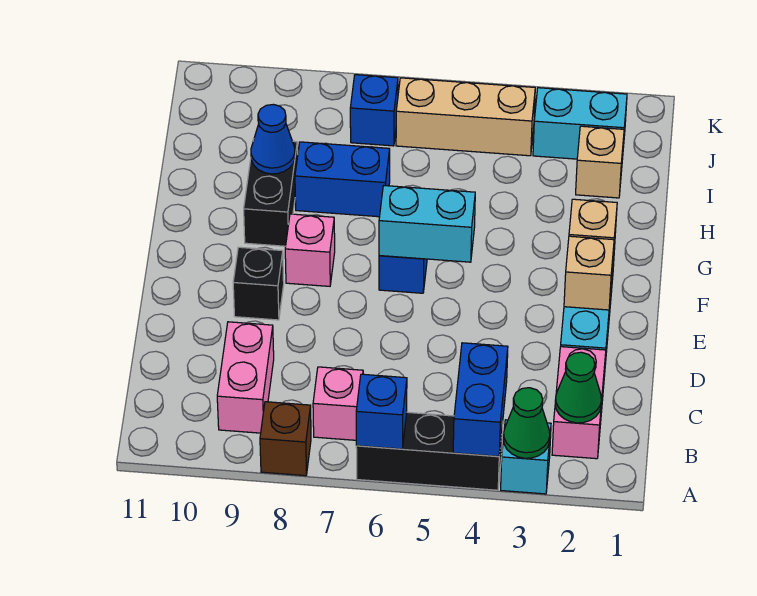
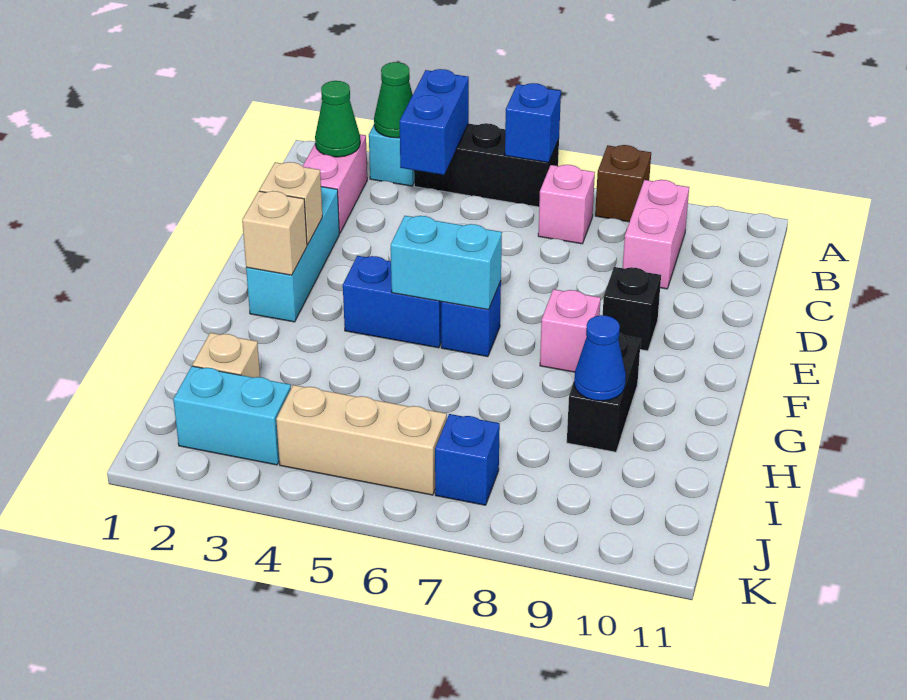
blue brick H7:H8 level 1 -> blue brick F4:F5 level 1

